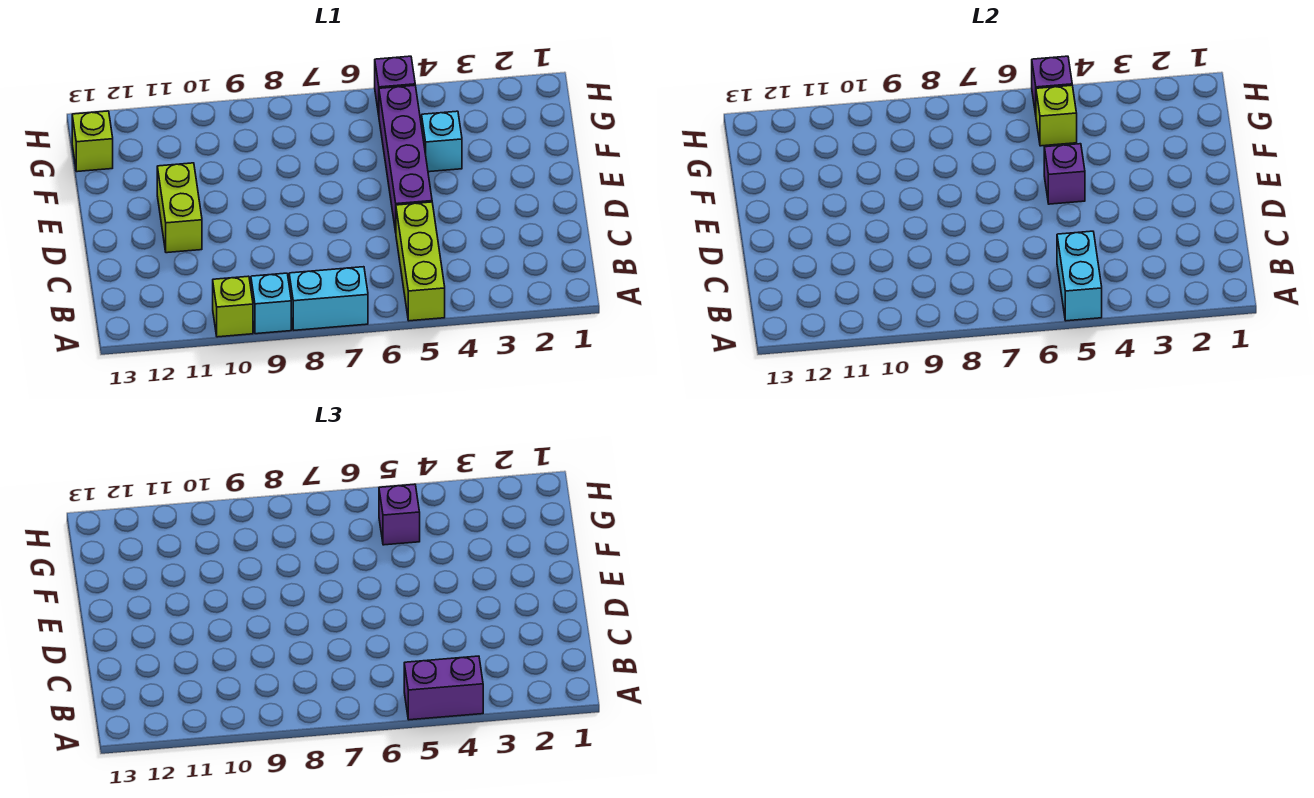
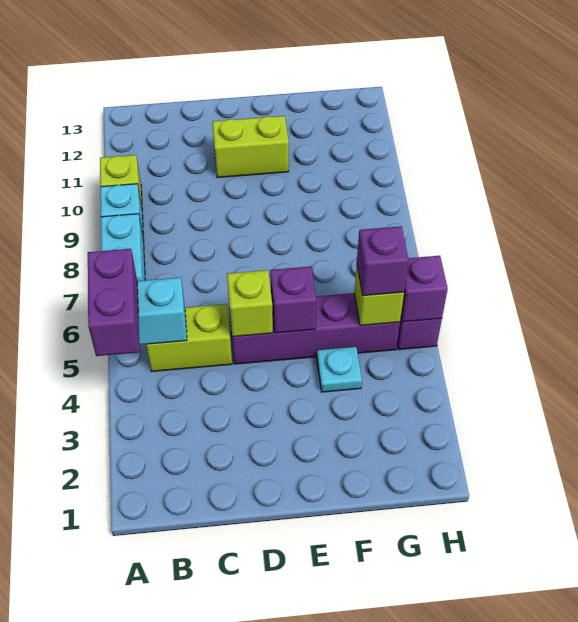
lime brick A5:C5 level 1 -> lime brick B5:C5 level 1
cyan brick F4 level 1 -> cyan plate F4 level 1
lime brick G13 level 1 -> lime brick D5 level 2

